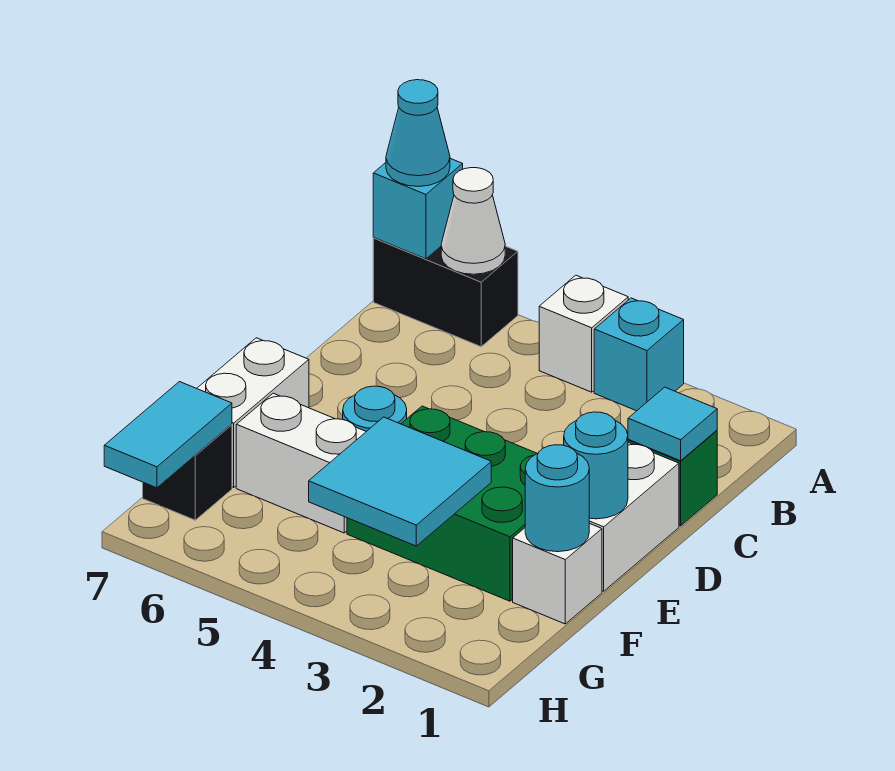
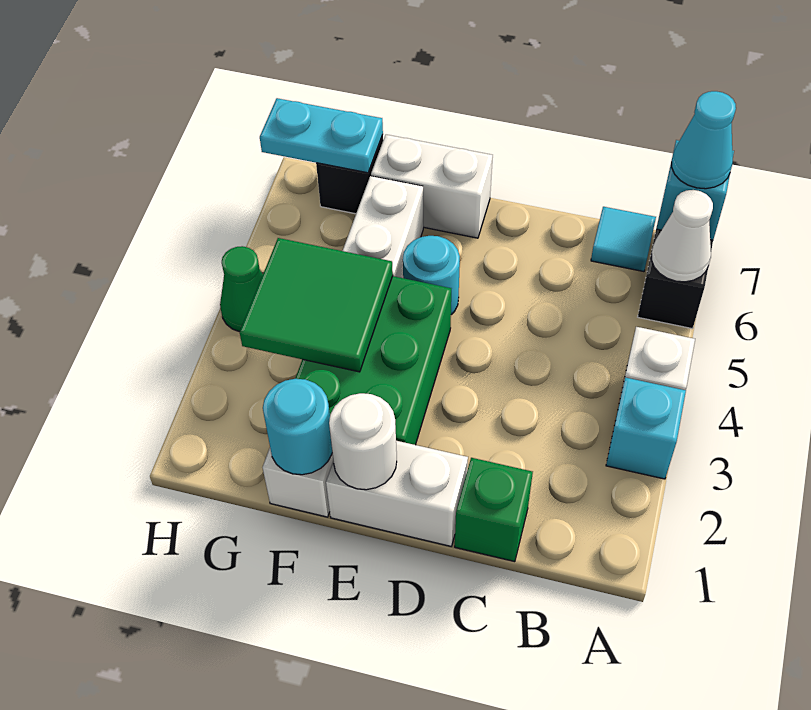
cyan tile C1 level 2 -> cyan tile B7 level 1
cyan round brick E1 level 2 -> white round brick E1 level 2
cyan tile F3:G4 level 2 -> green tile F3:G4 level 2
cyan tile G7:H7 level 2 -> cyan plate G7:H7 level 2
none -> green cone H4 level 1

